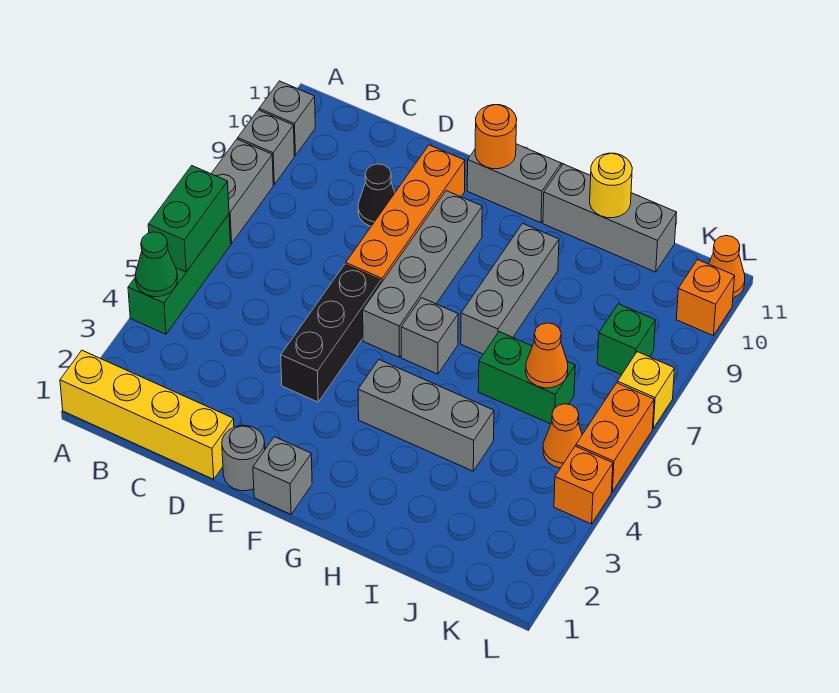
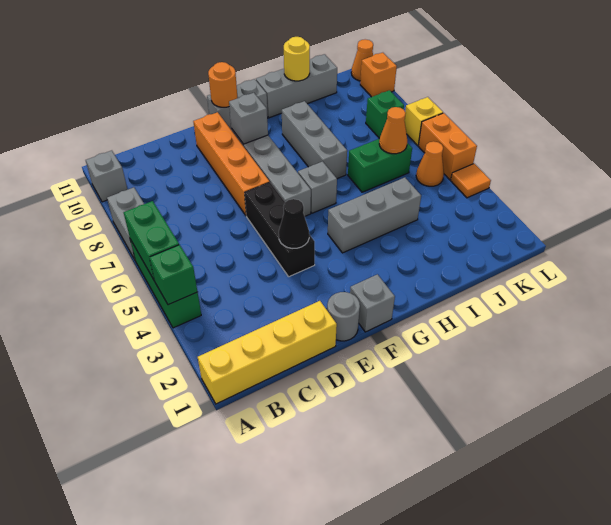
green cone A4 level 2 -> green brick A4 level 2
grey brick A9 level 1 -> grey brick F9 level 2
black cone D9 level 1 -> black cone E4 level 2
orange brick L4 level 1 -> orange tile L4 level 1

